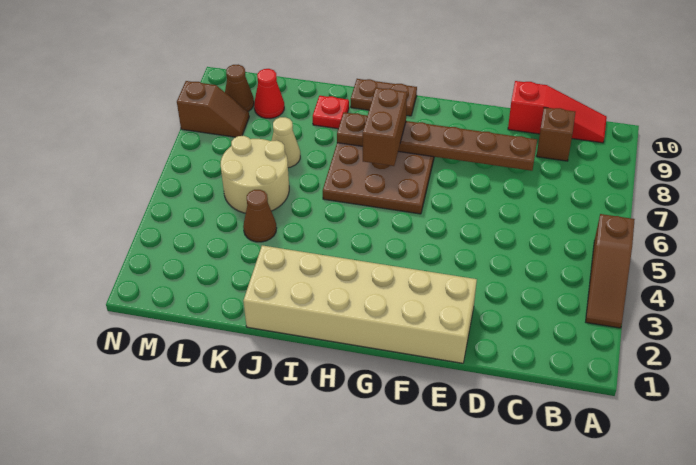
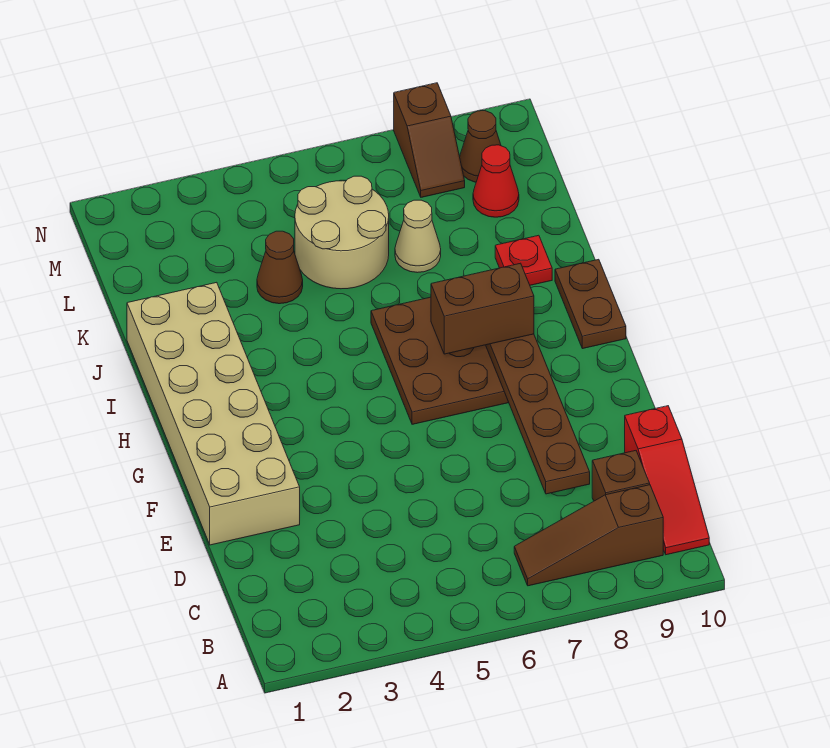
brown slope A3:A5 level 1 top 5 -> brown slope B7:B9 level 1 top 9

